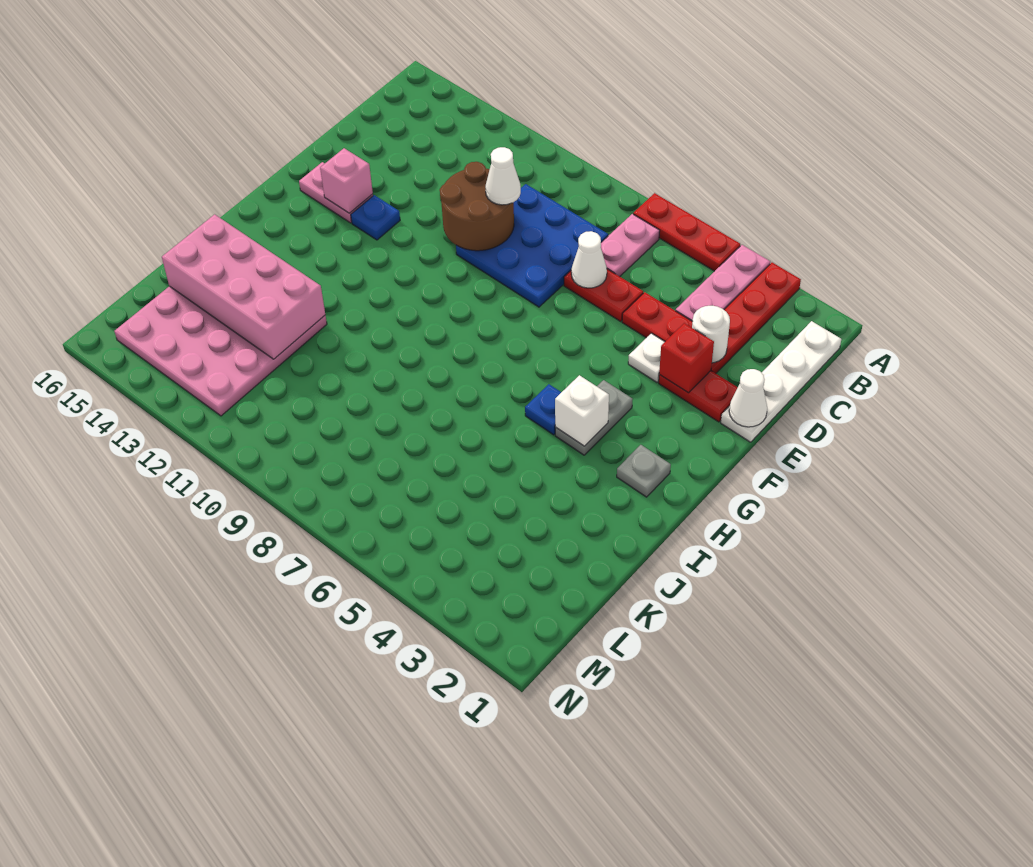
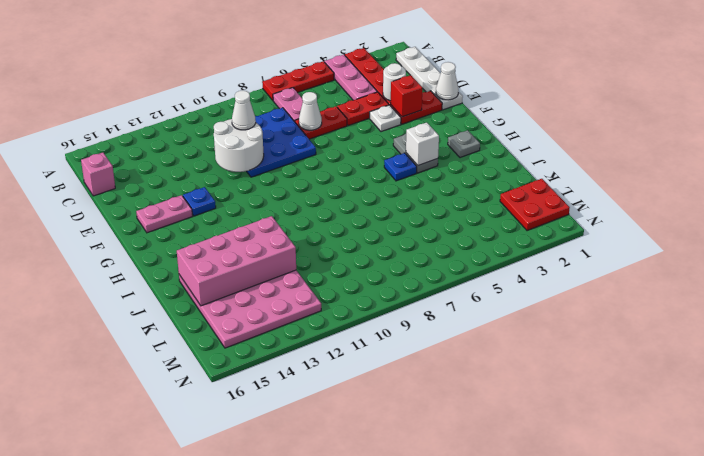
brown round brick D10:E11 level 2 -> white round brick D10:E11 level 2
pink brick F14 level 2 -> pink brick C16 level 1
none -> red plate L1:M2 level 1

